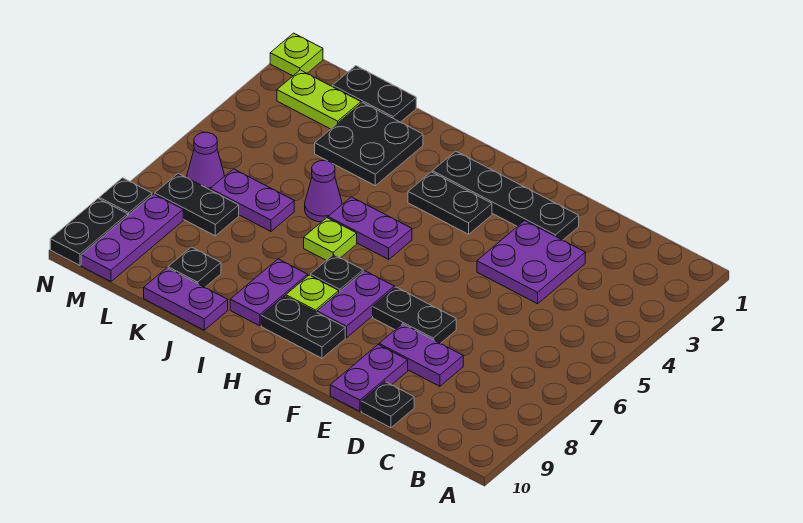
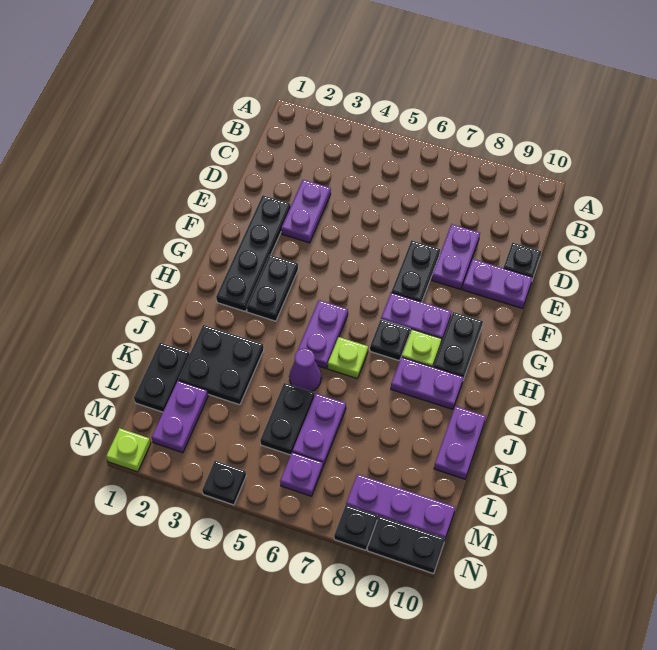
purple plate D3:E4 level 1 -> purple plate D3:E3 level 1
black plate K9 level 1 -> black plate N4 level 1
lime plate L2:M2 level 1 -> purple plate L2:M2 level 1
black plate L7:M7 level 1 -> black plate K5:L5 level 1
purple cone M6 level 1 -> purple plate M6 level 1

